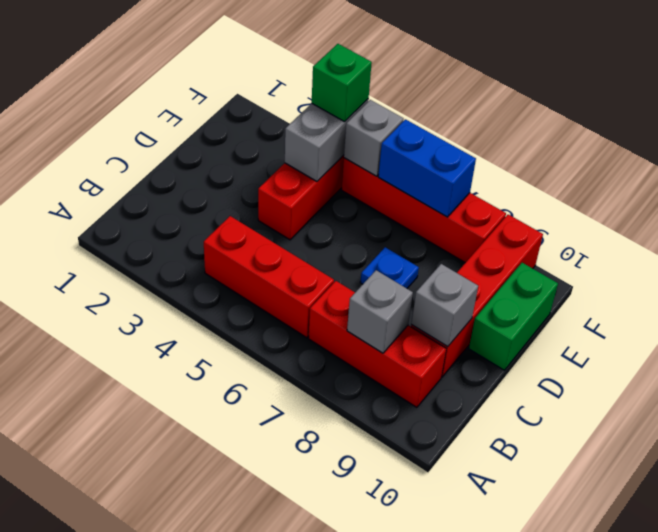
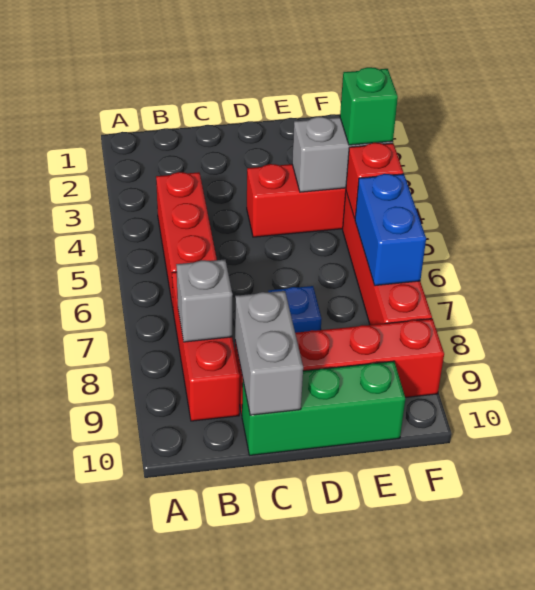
grey brick C9 level 2 -> grey brick C9:C10 level 2
green brick D10:E10 level 1 -> green brick C10:E10 level 1
grey brick F5 level 2 -> red brick F5 level 2

